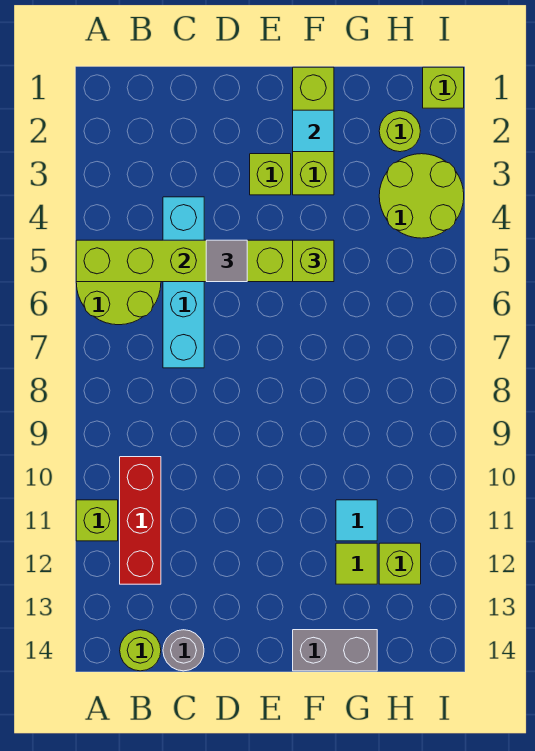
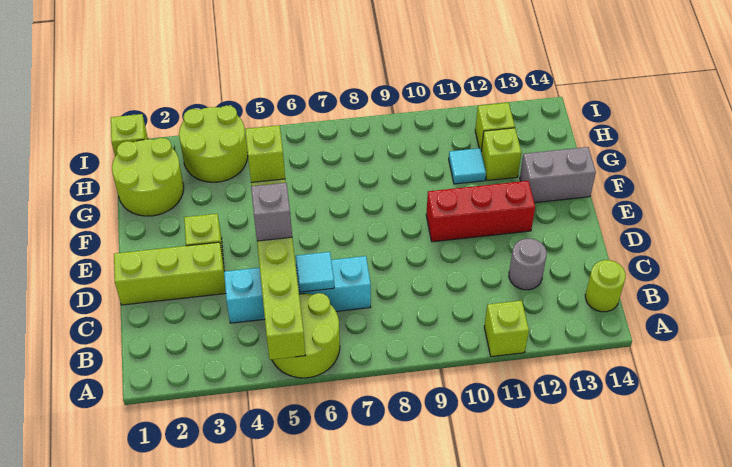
red brick B10:B12 level 1 -> red brick E10:E12 level 1
grey round brick C14 level 1 -> grey round brick C12 level 1
grey tile D5 level 3 -> grey brick D5 level 3
lime brick F1:F3 level 1 -> lime brick D1:D3 level 1
cyan tile F2 level 2 -> cyan tile C6 level 2
grey brick F14:G14 level 1 -> grey brick F13:F14 level 1
lime tile G12 level 1 -> lime brick G12 level 1
lime round brick H2 level 1 -> lime round brick G1:H2 level 1

